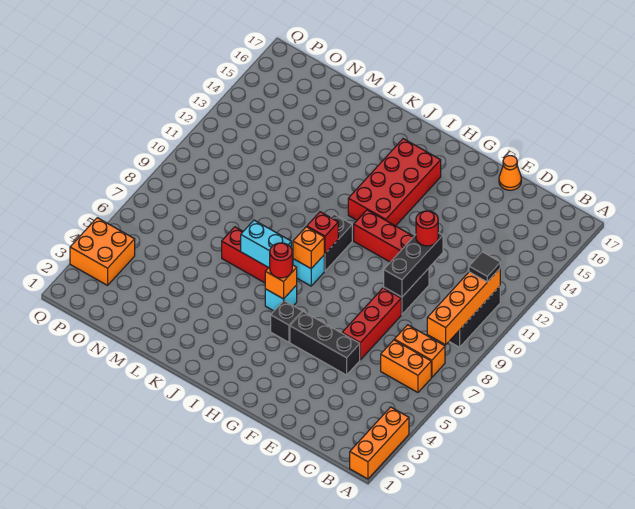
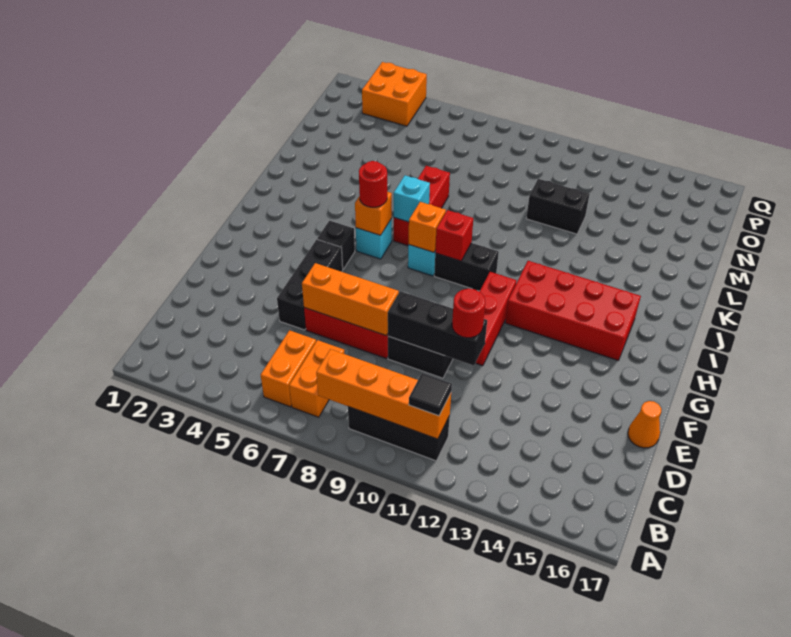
orange brick A1:A3 level 1 -> orange brick E6:E8 level 2
cyan brick J7:K7 level 2 -> cyan brick J7 level 2
none -> black brick M11:M12 level 1

